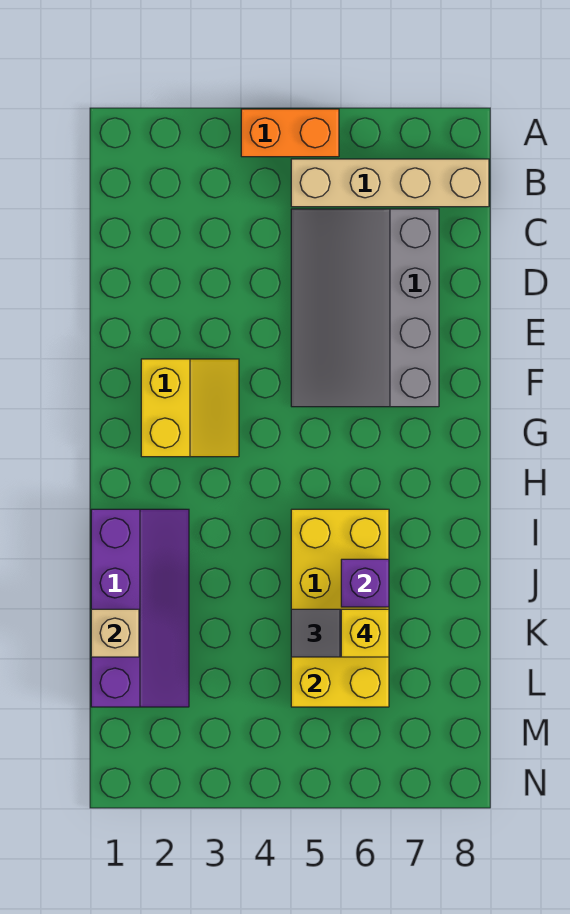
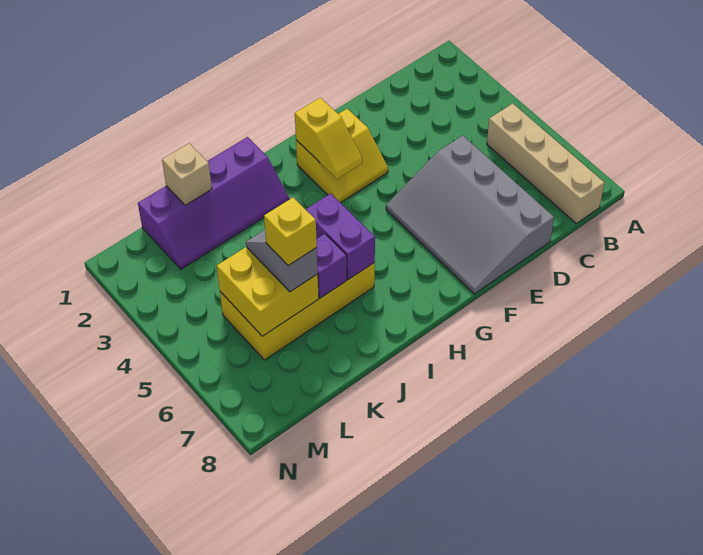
orange brick A4:A5 level 1 -> none
grey slope C5:F7 level 1 top 7 -> grey slope D5:F8 level 1 top D
none -> yellow slope G2:G3 level 2 top 2
none -> purple brick I5:I6 level 2

